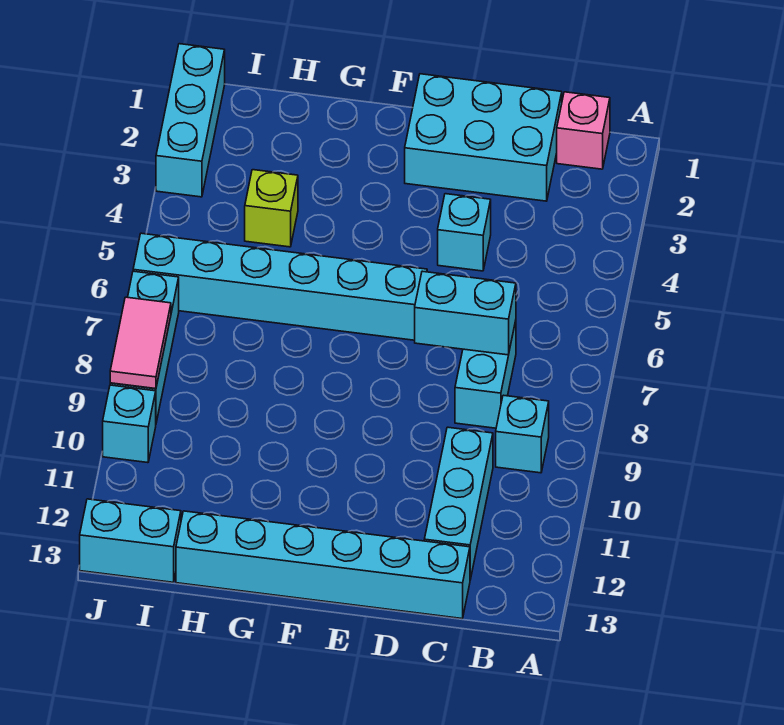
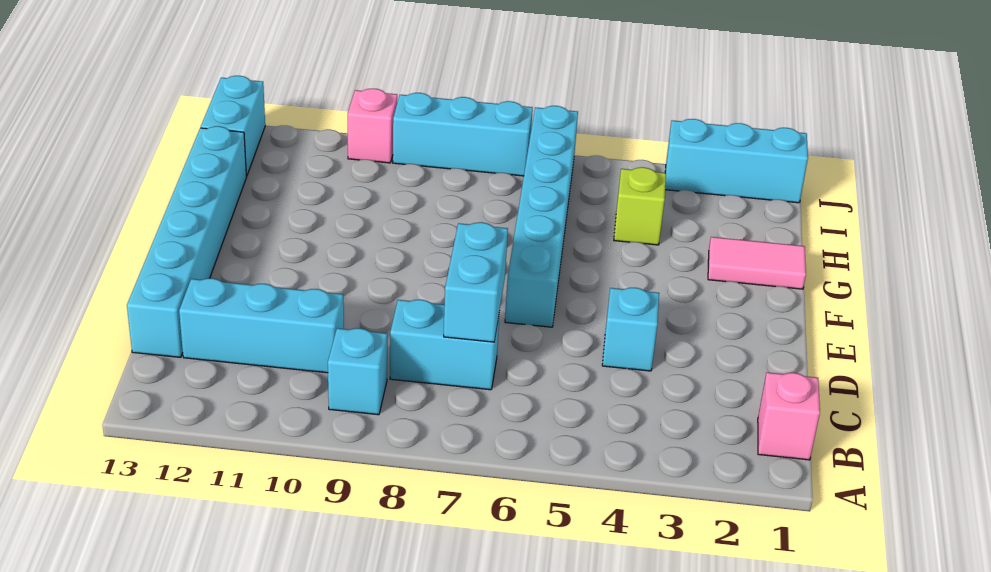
cyan brick C1:E2 level 1 -> none
pink tile J8:J9 level 2 -> pink tile G1:G2 level 1
cyan brick J10 level 1 -> pink brick J10 level 1

